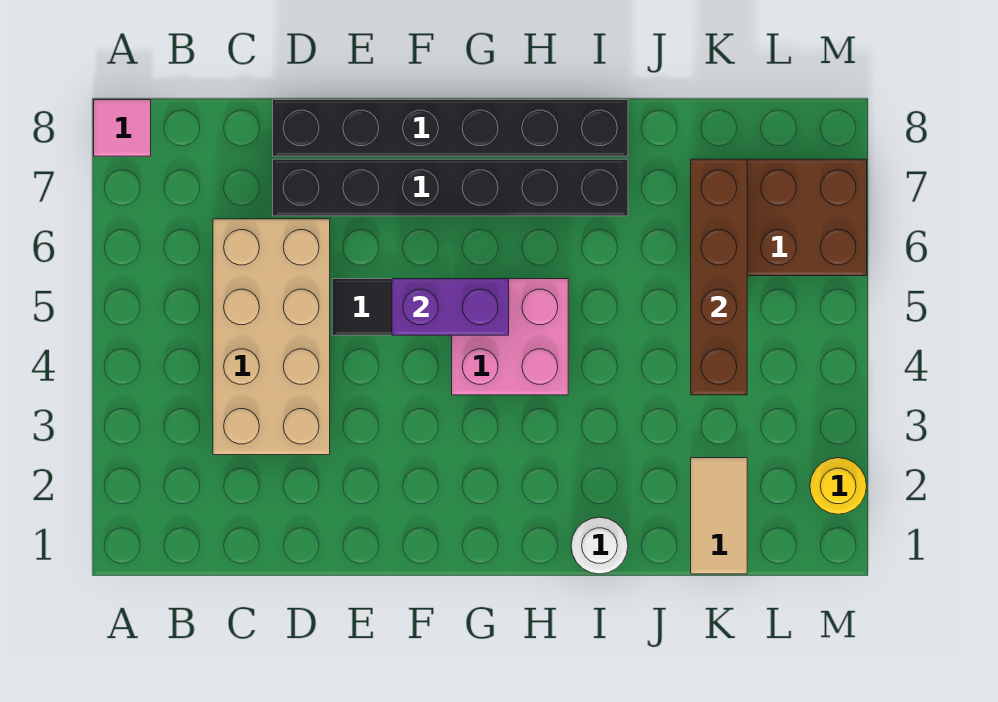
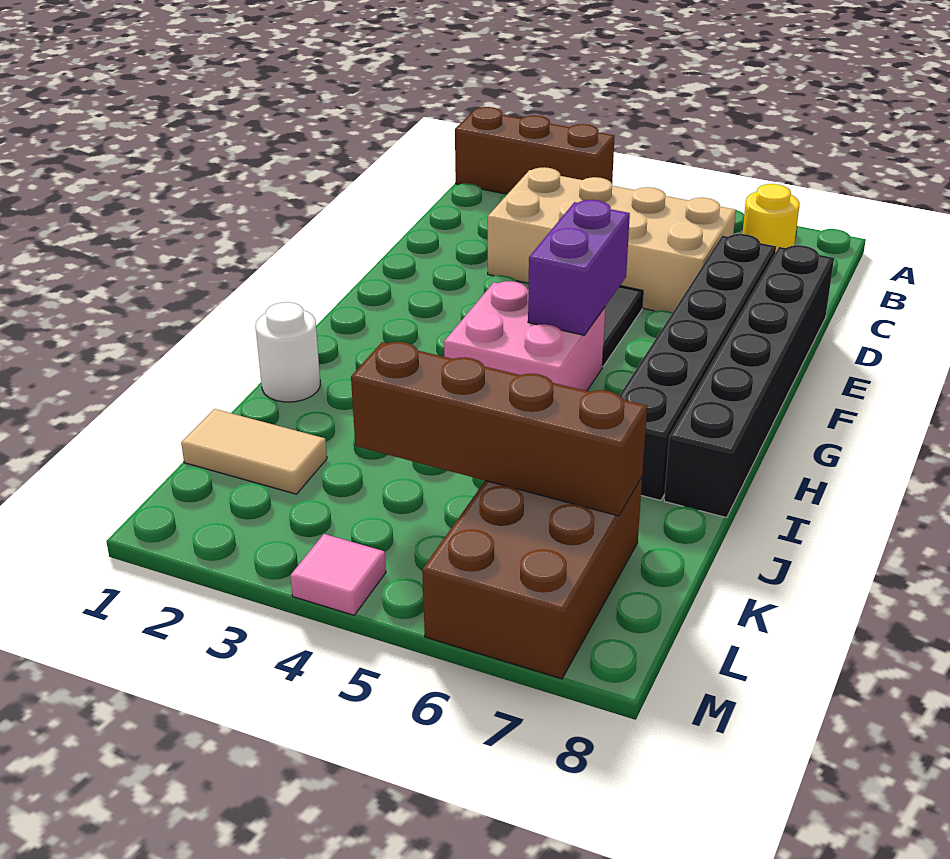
none -> brown brick A1:A3 level 1
pink tile A8 level 1 -> pink tile M4 level 1
yellow round brick M2 level 1 -> yellow round brick B7 level 1

